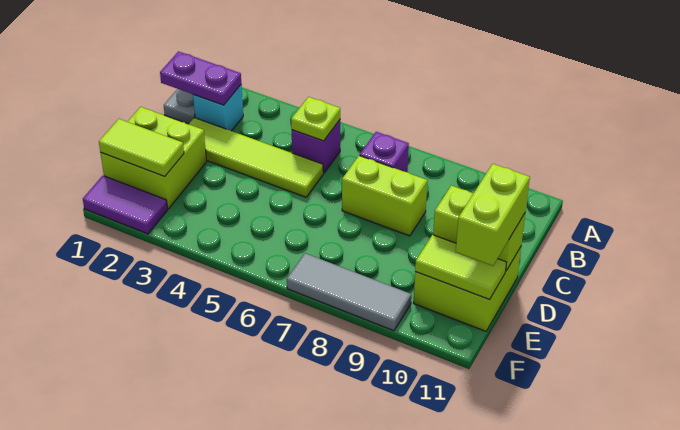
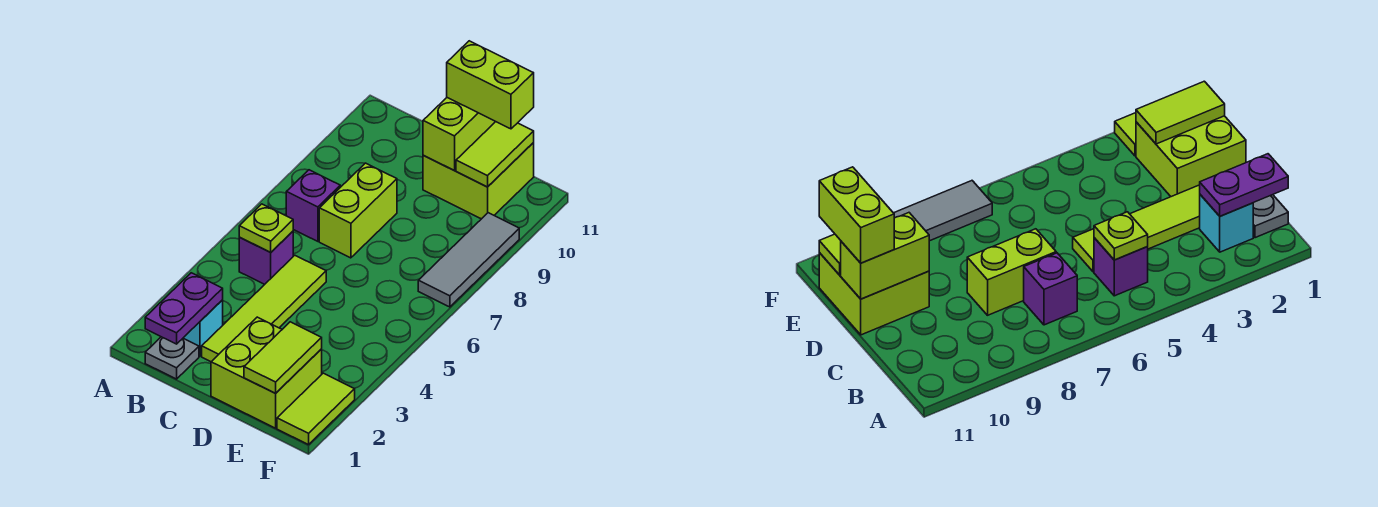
purple tile F1:F2 level 1 -> lime tile F1:F2 level 1

